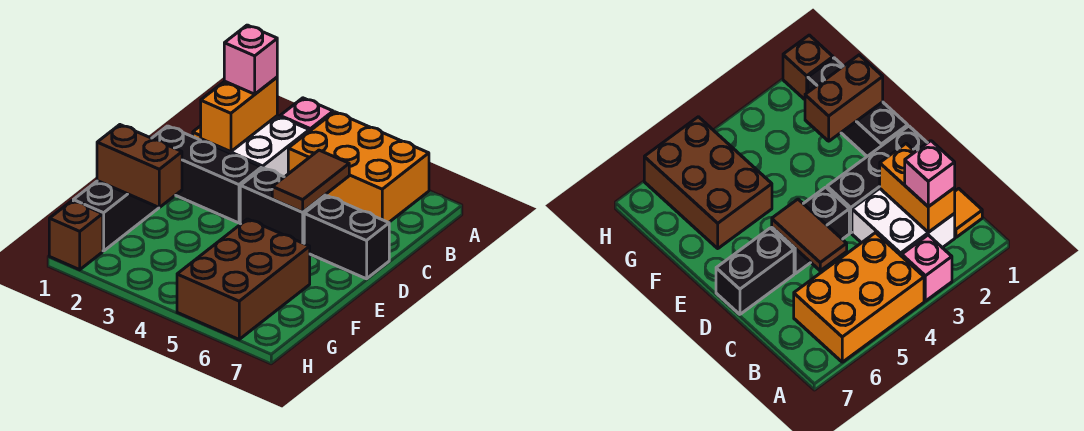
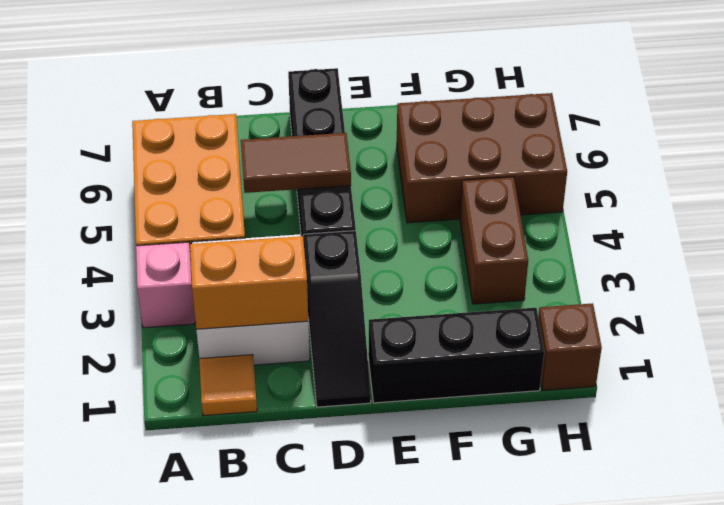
pink brick B2 level 3 -> none
black brick D1:D3 level 1 -> black slope D1:D3 level 1 top 3
brown brick F1:F2 level 2 -> brown brick G3:G4 level 1

